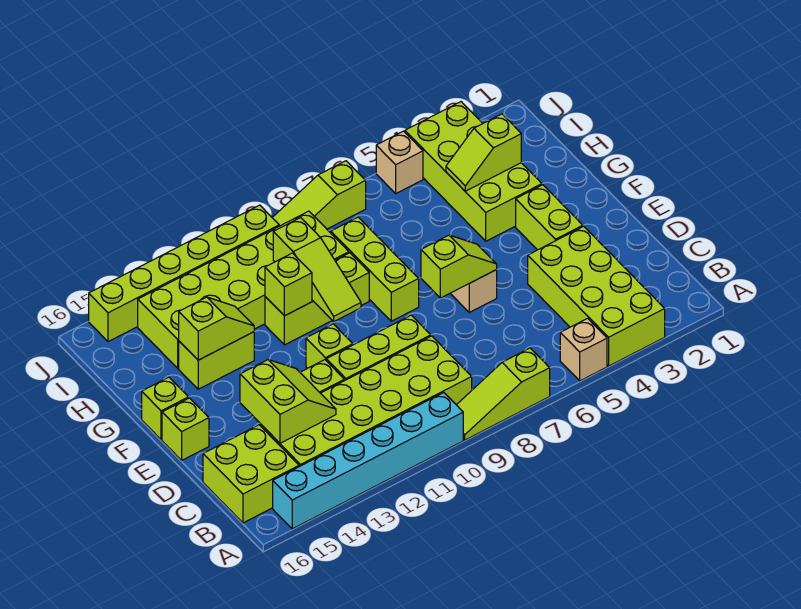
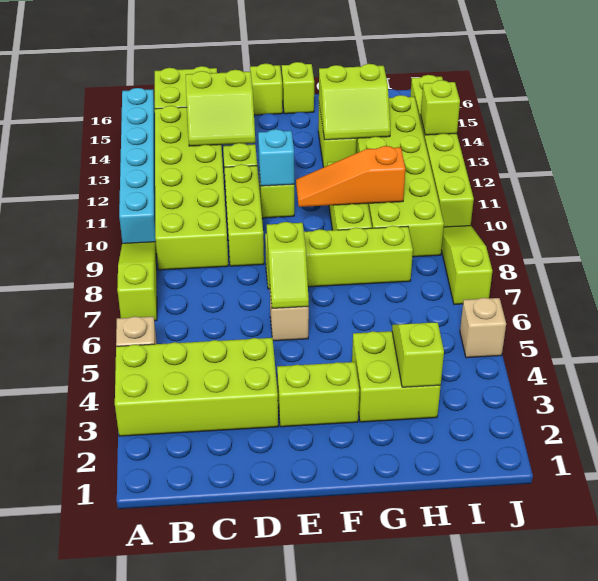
none -> cyan brick E11 level 2
lime brick F8:H8 level 1 -> lime brick E8:H8 level 1
lime slope F10:H10 level 2 top H -> orange slope F10:H10 level 2 top H
lime brick G3:J4 level 1 -> lime brick G3:H4 level 1
lime brick G11 level 2 -> lime brick J13 level 2
lime slope G13:G14 level 2 top 14 -> lime slope G13:H14 level 2 top 14

